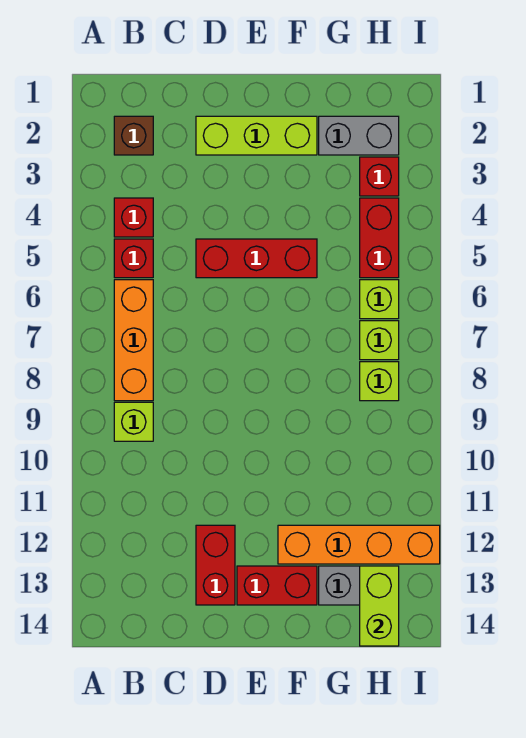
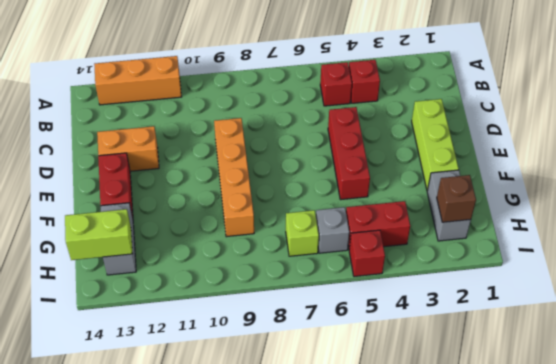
brown brick B2 level 1 -> brown brick H2 level 2
orange brick B6:B8 level 1 -> orange brick A11:A13 level 1
lime brick B9 level 1 -> none
red brick D12:D13 level 1 -> orange brick D12:D13 level 1
orange brick F12:I12 level 1 -> orange brick D9:G9 level 1
red brick H3 level 1 -> red brick I5 level 1
lime brick H6 level 1 -> grey brick H6 level 1
lime brick H8 level 1 -> none

